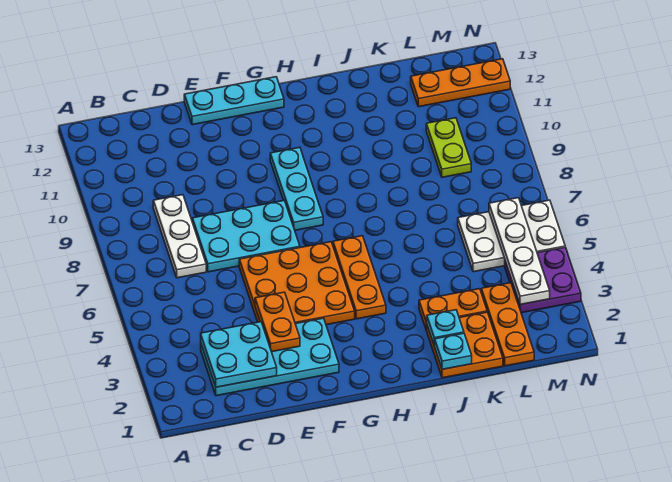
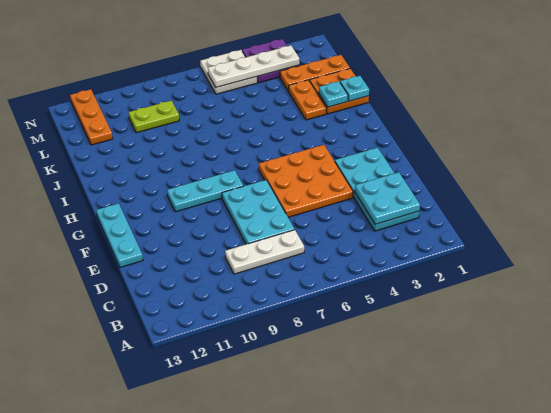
orange plate E3:E4 level 2 -> none
orange plate H4:H6 level 1 -> none
white plate L5:N6 level 1 -> white plate M5:N6 level 1

